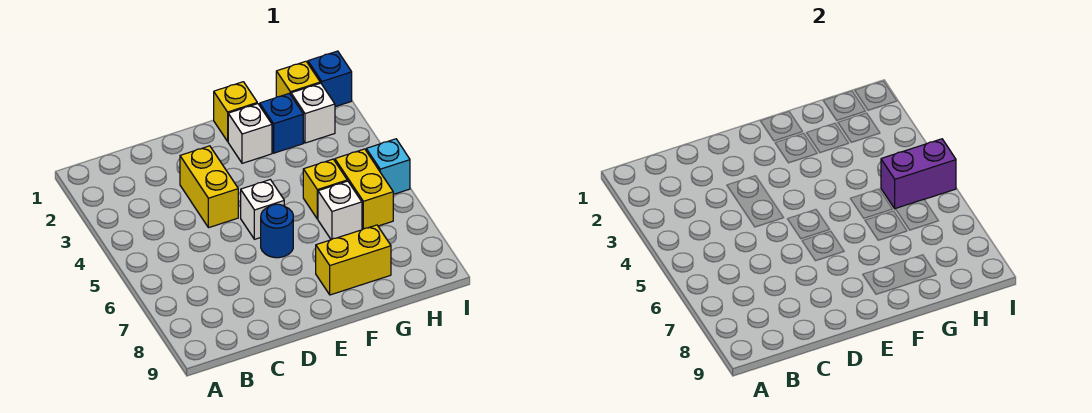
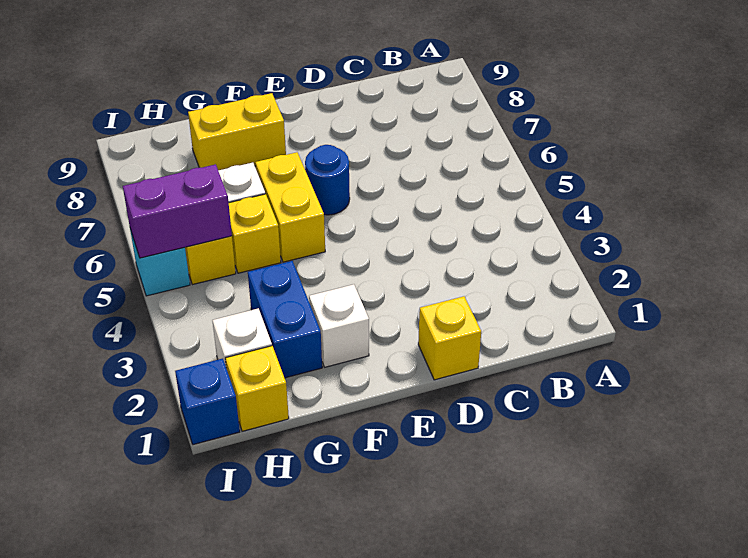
yellow brick D3:D4 level 1 -> yellow brick F5:F6 level 1
white brick E5 level 1 -> none
yellow brick F1 level 1 -> yellow brick D1 level 1
blue brick G2 level 1 -> blue brick G2:G3 level 1

